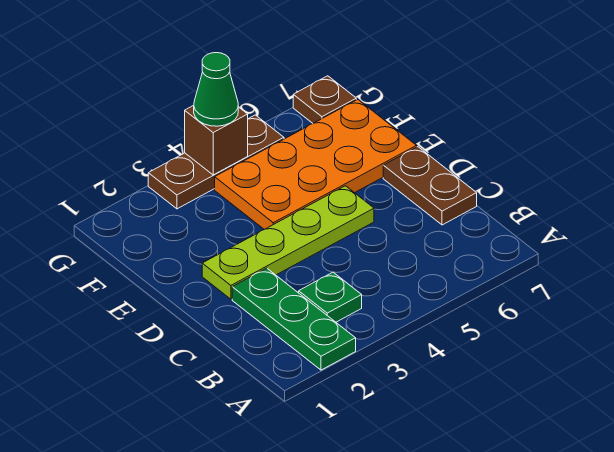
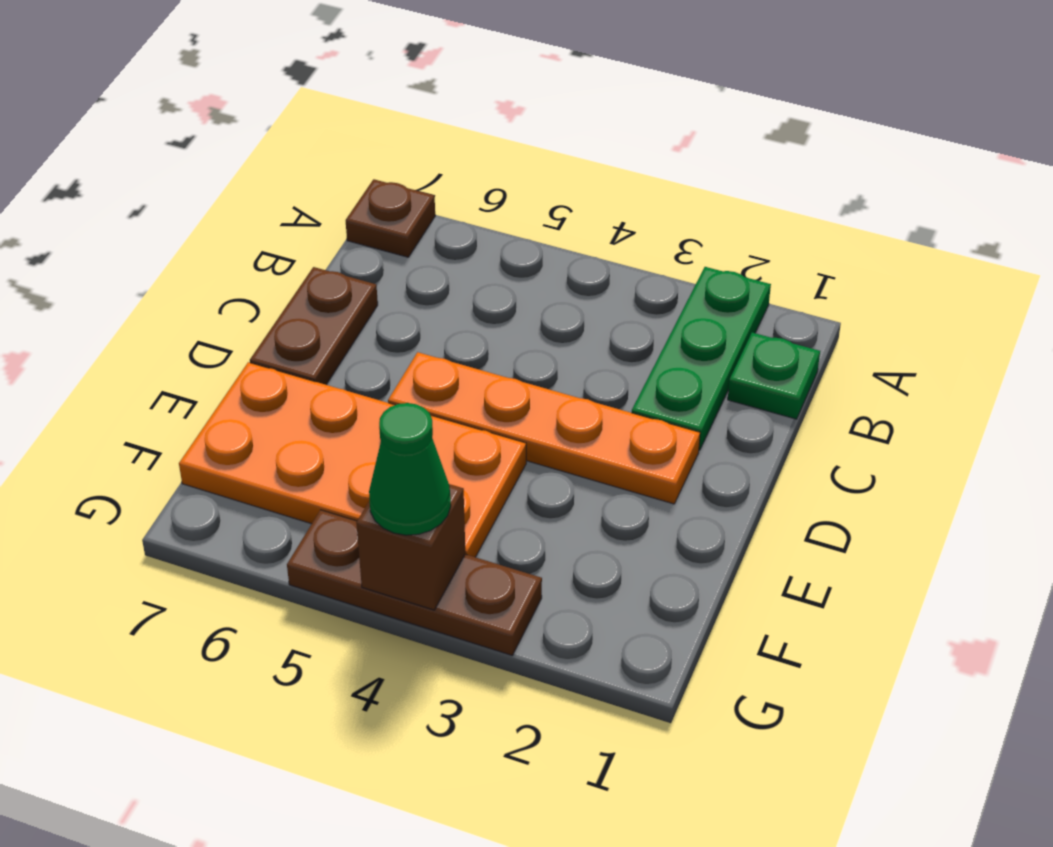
green plate B3 level 1 -> green plate B1 level 1
lime plate D2:D5 level 1 -> orange plate D2:D5 level 1
brown plate G7 level 1 -> brown plate A7 level 1

